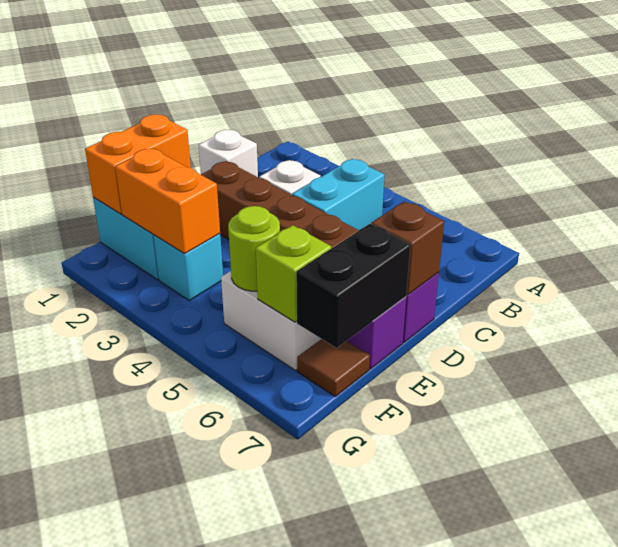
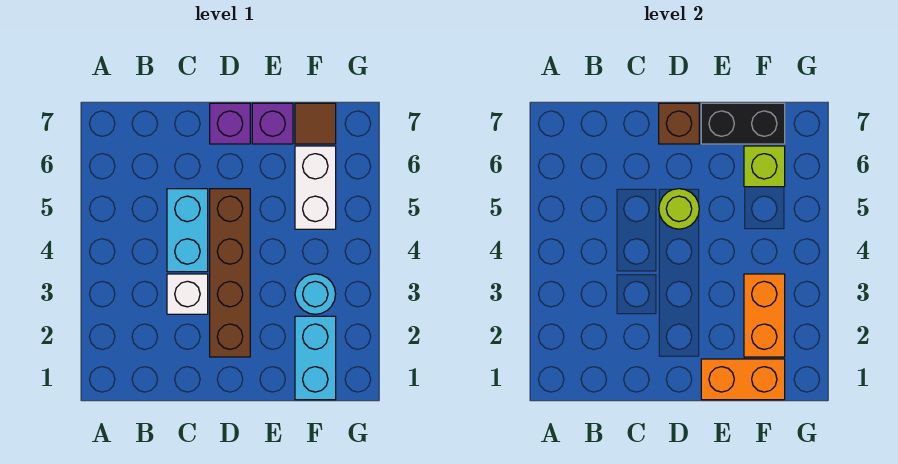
cyan brick B4:C4 level 1 -> cyan brick C4:C5 level 1
white brick C1 level 1 -> none
cyan brick F3 level 1 -> cyan round brick F3 level 1
lime round brick F5 level 2 -> lime round brick D5 level 2

